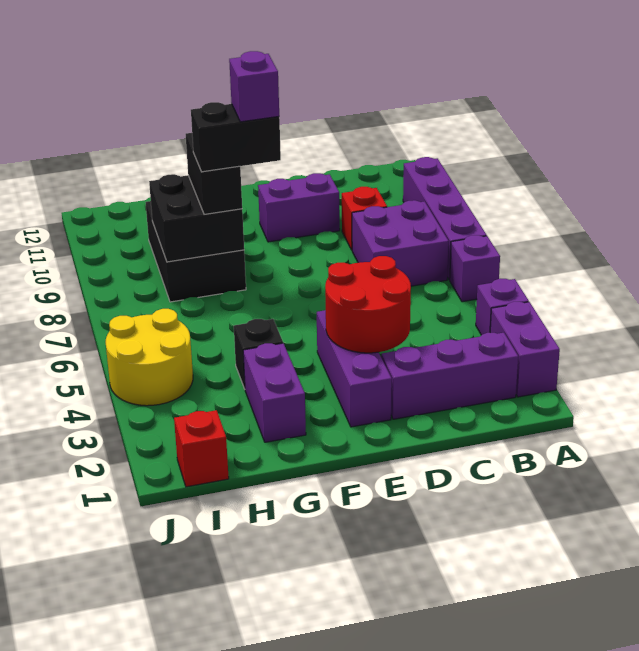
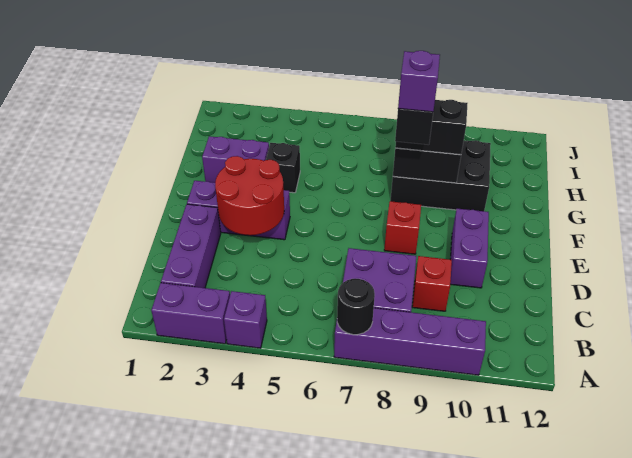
purple brick A6 level 1 -> none
none -> black round brick A7 level 2
red brick I1 level 1 -> red brick E8 level 1
yellow round brick I4:J5 level 1 -> none

